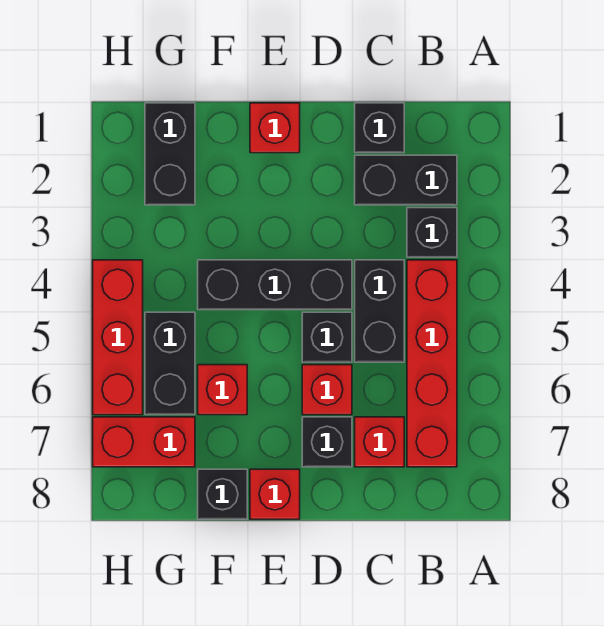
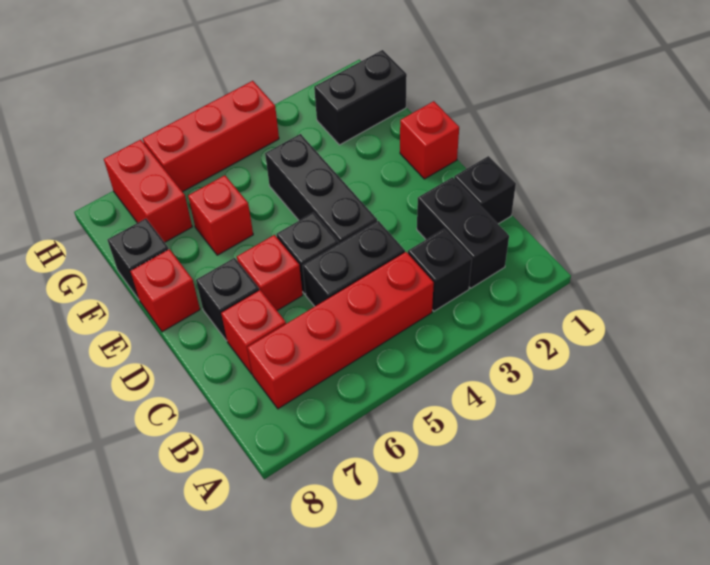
black brick G5:G6 level 1 -> none

